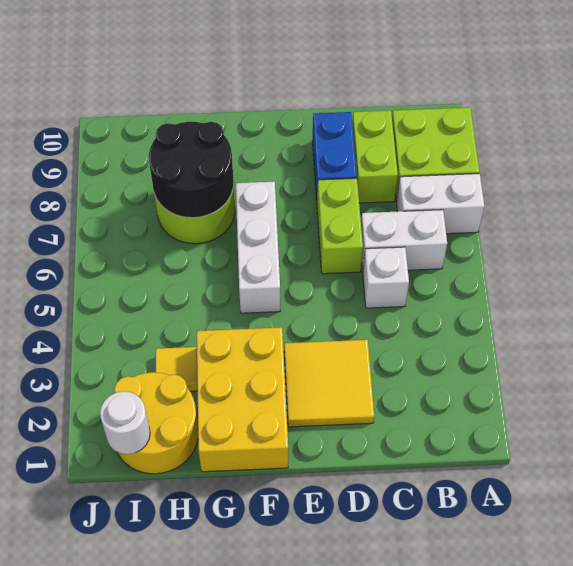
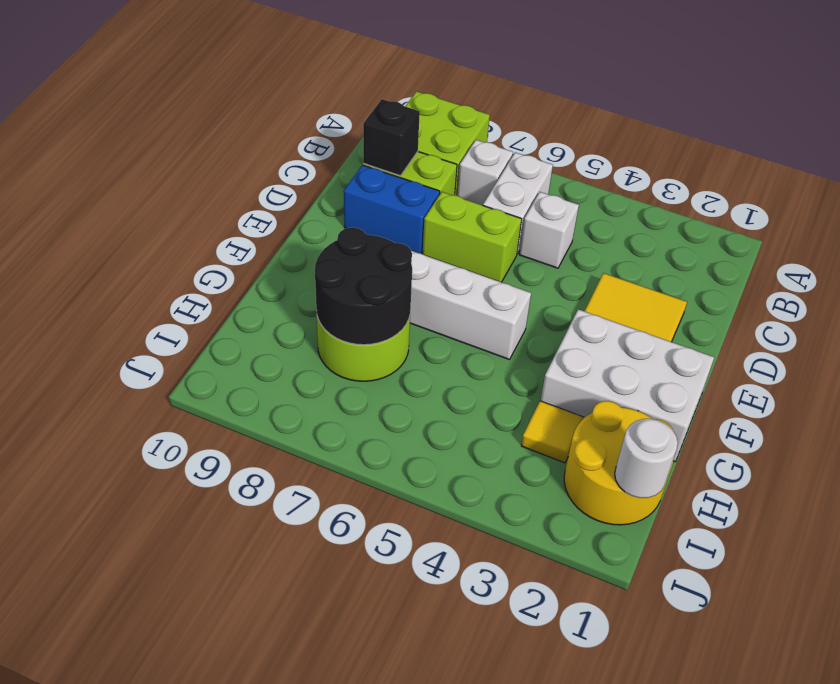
white brick A7:B7 level 1 -> white brick B7 level 1
none -> black brick C9 level 2
yellow brick F1:G3 level 1 -> white brick F1:G3 level 1

